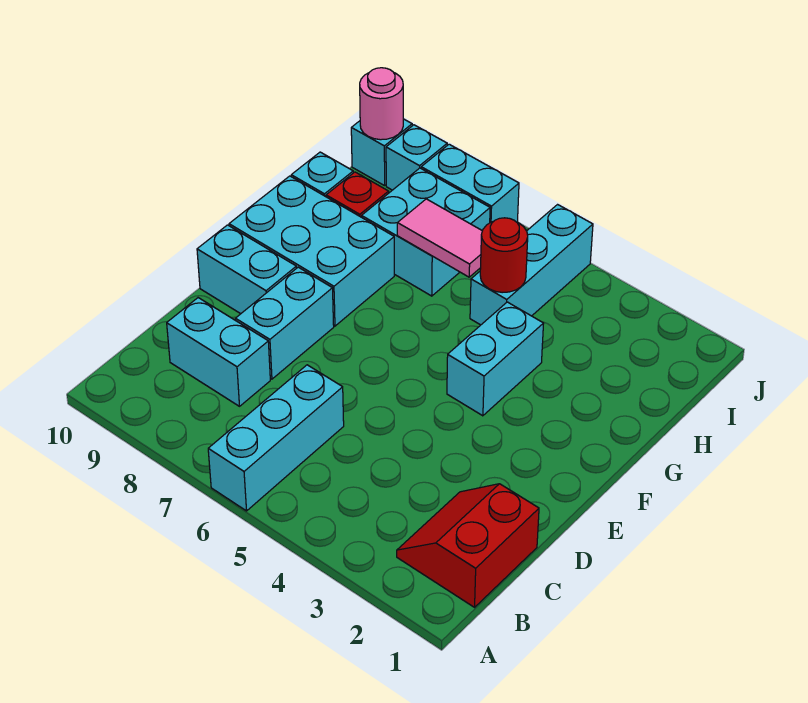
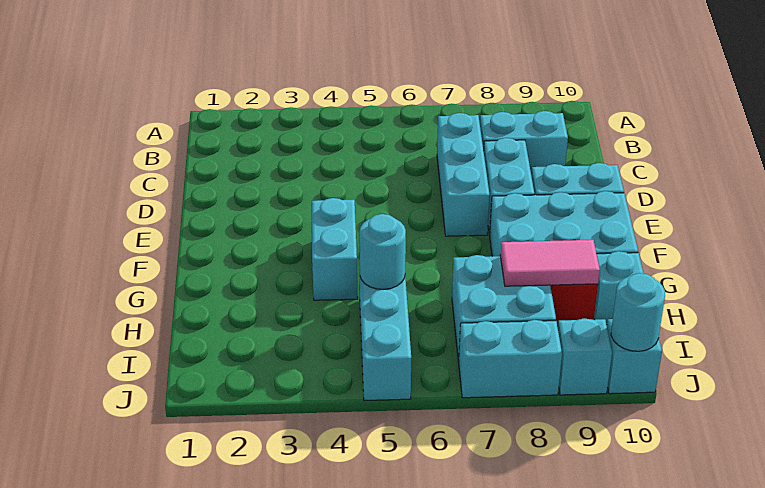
cyan brick A6:C6 level 1 -> cyan brick C7:E7 level 1
red slope B1:C2 level 1 top 1 -> none
red round brick H5 level 2 -> cyan round brick H5 level 2
pink tile H6:H7 level 2 -> pink tile H8:H9 level 2
pink round brick J10 level 2 -> cyan round brick J10 level 2

